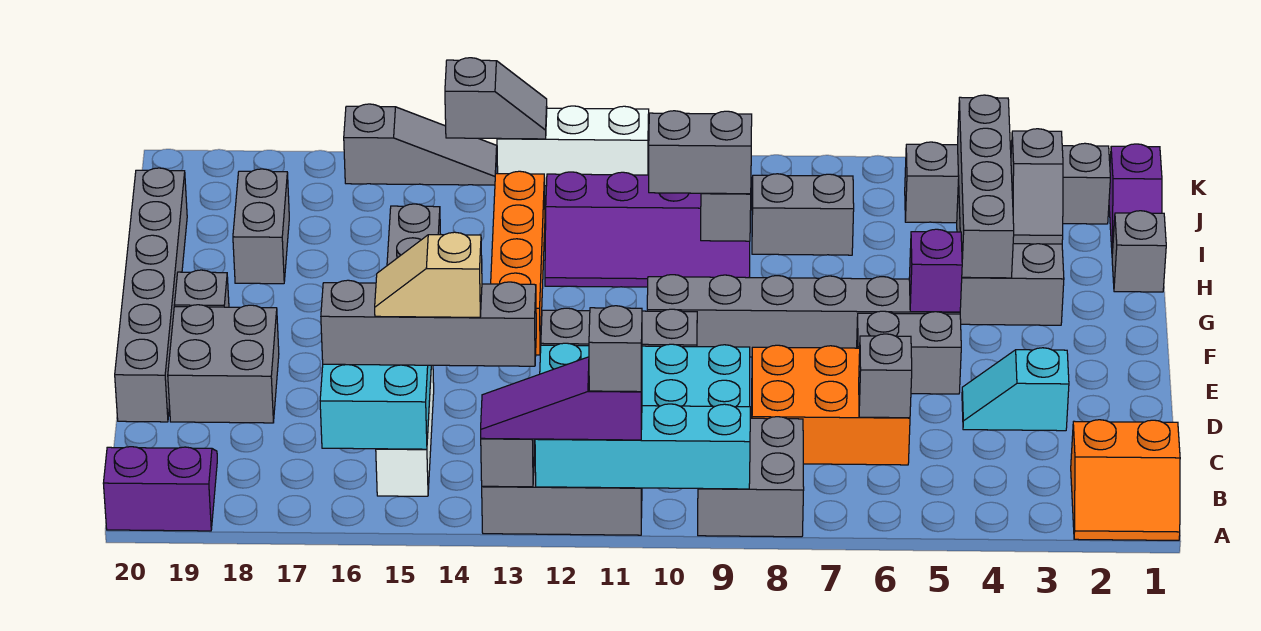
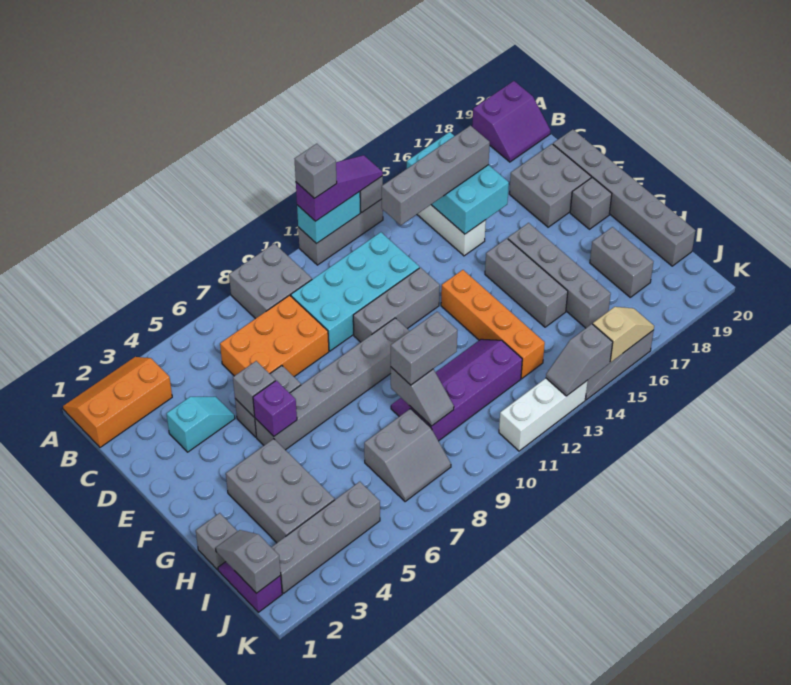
orange slope A1:B2 level 1 top B -> orange slope A1:B3 level 1 top B
cyan brick A9:A12 level 2 -> cyan brick A11:A12 level 2
grey brick C6 level 2 -> grey brick E5 level 2
tan slope C14:C15 level 4 top 14 -> tan slope K15:K16 level 2 top 15
grey brick G4:J4 level 2 -> grey brick F16:I16 level 1
grey slope H3:I3 level 2 top I -> grey slope I1:J1 level 2 top J

